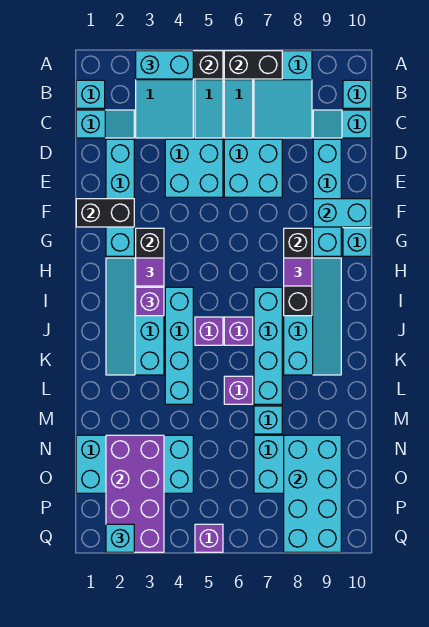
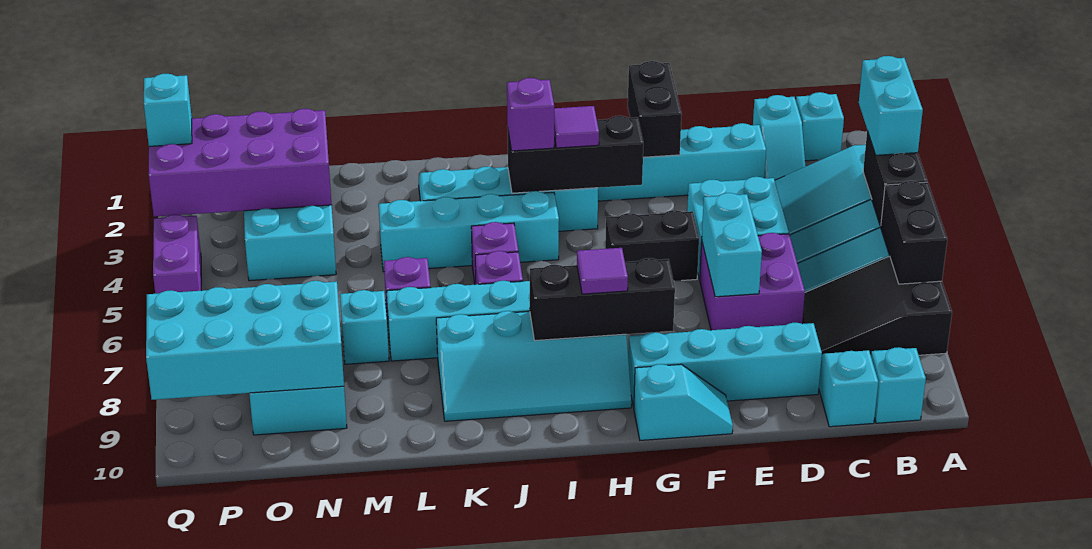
cyan slope A7:C8 level 1 top A -> black slope A7:C8 level 1 top A
cyan brick D6:E7 level 1 -> purple brick D6:E7 level 1
none -> black brick F5:G5 level 1
cyan brick F9:F10 level 2 -> cyan brick E6:E7 level 2
purple brick Q5 level 1 -> purple brick Q4:Q5 level 1

